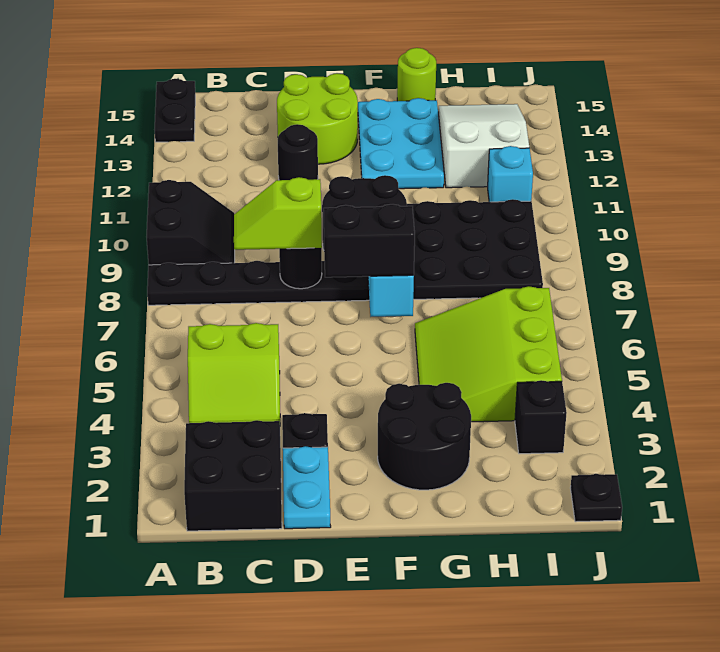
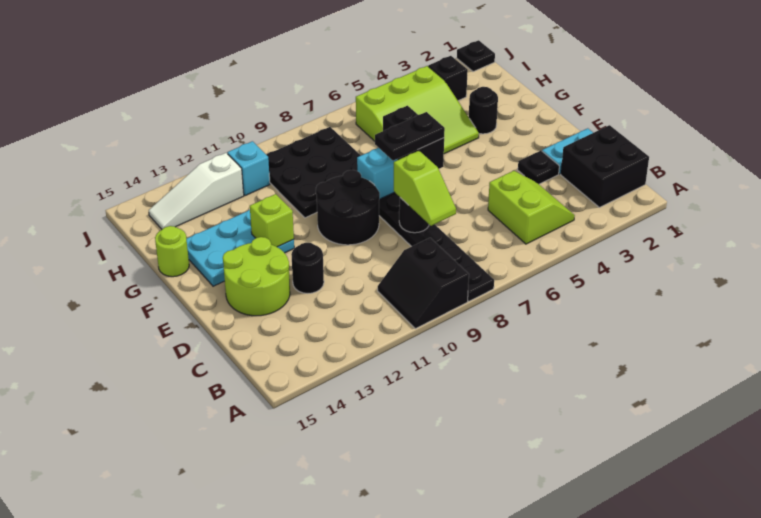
black slope A9:B10 level 1 top A -> black slope A9:B10 level 1 top 9
black plate A14:A15 level 1 -> black plate E7:E8 level 4
black round brick F2:G3 level 1 -> black round brick G3 level 1
none -> lime brick F12 level 2
white slope H12:I14 level 1 top 12 -> white slope I12:I14 level 1 top 12

